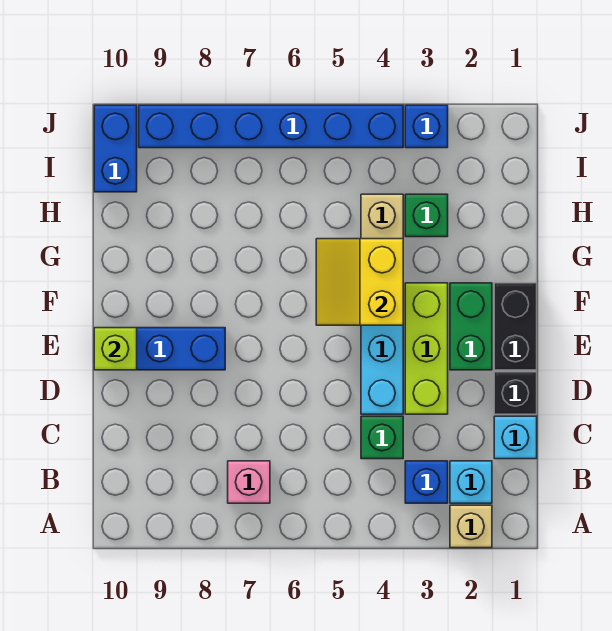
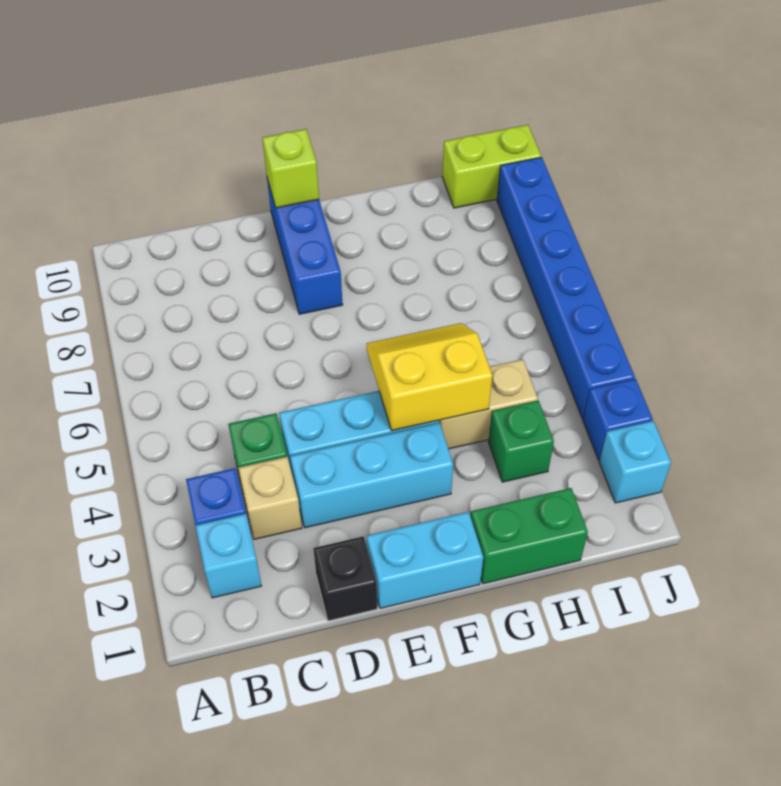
tan brick A2 level 1 -> tan brick C3 level 1
pink brick B7 level 1 -> none
cyan brick C1 level 1 -> cyan brick J2 level 1
lime brick D3:F3 level 1 -> cyan brick D3:F3 level 1
black brick E1:F1 level 1 -> cyan brick E1:F1 level 1
green brick E2:F2 level 1 -> green brick G1:H1 level 1
blue brick I10:J10 level 1 -> lime brick I10:J10 level 1

